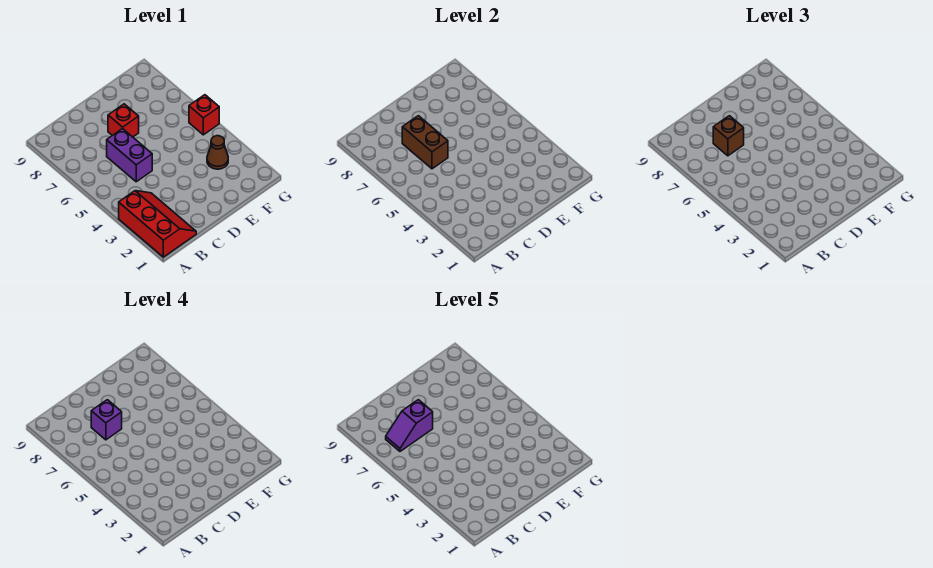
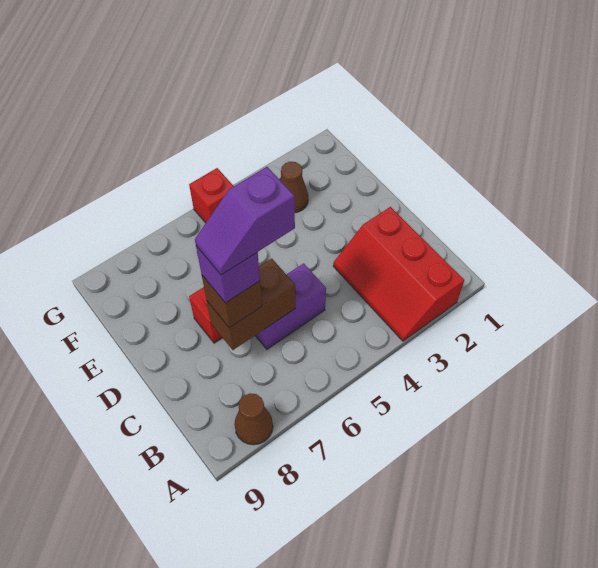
red slope A1:B3 level 1 top A -> red slope A2:C3 level 1 top 2
none -> brown cone A8 level 1
purple slope B7:C7 level 5 top C -> purple slope C6:C7 level 5 top 6

